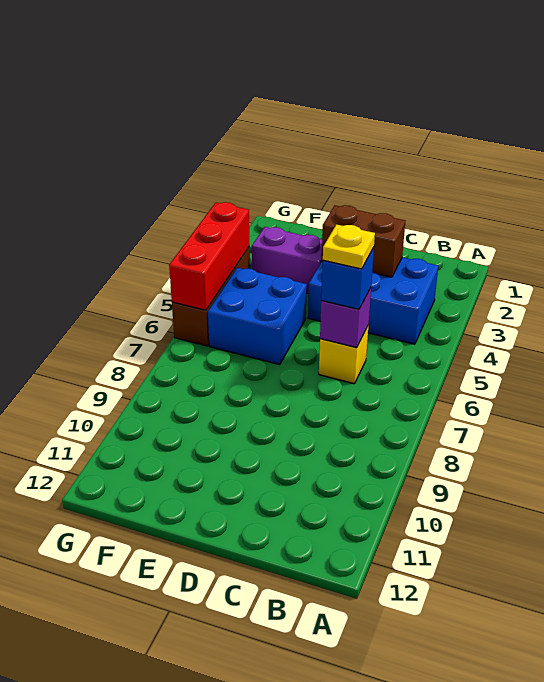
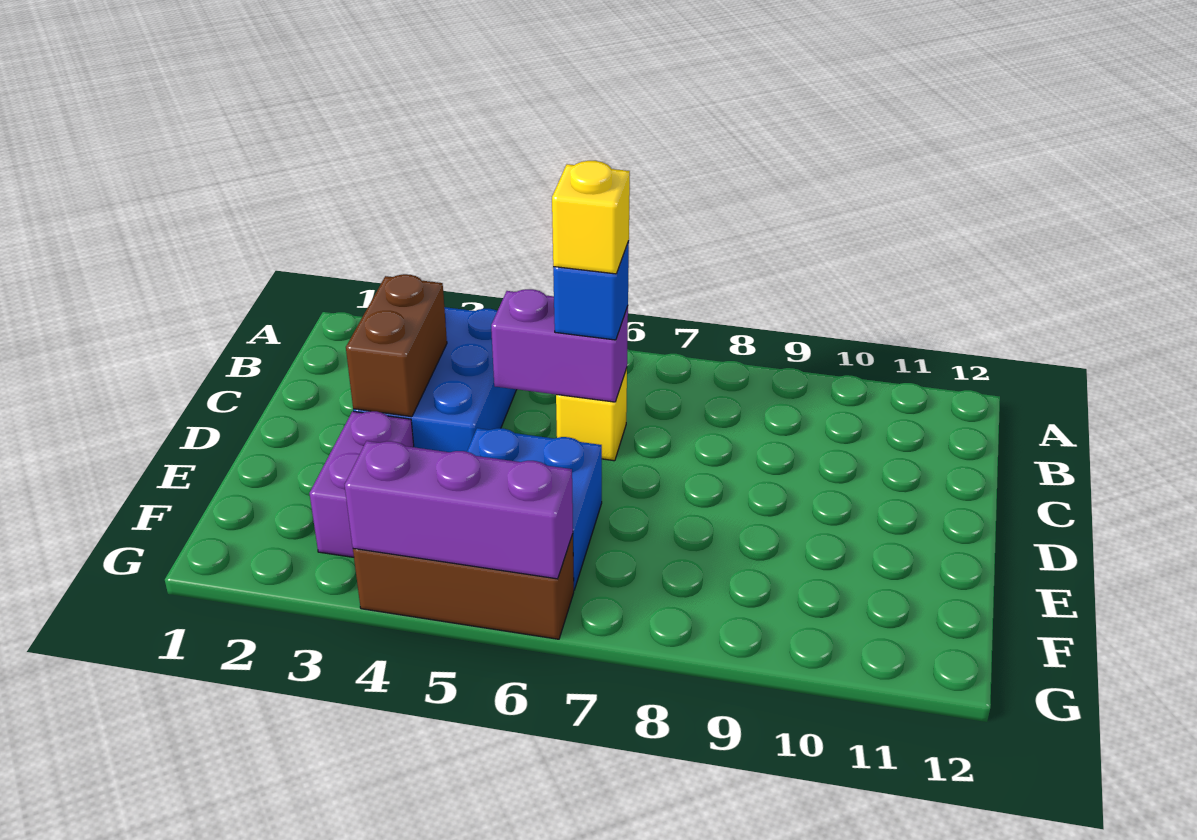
purple brick C6 level 2 -> purple brick C5:C6 level 2
yellow plate C6 level 4 -> yellow brick C6 level 4
red brick G4:G6 level 2 -> purple brick G4:G6 level 2

